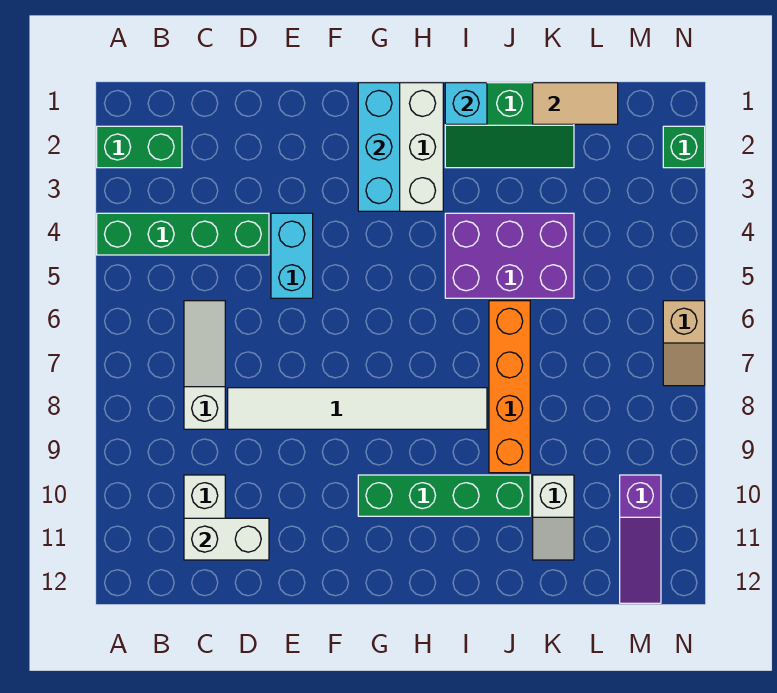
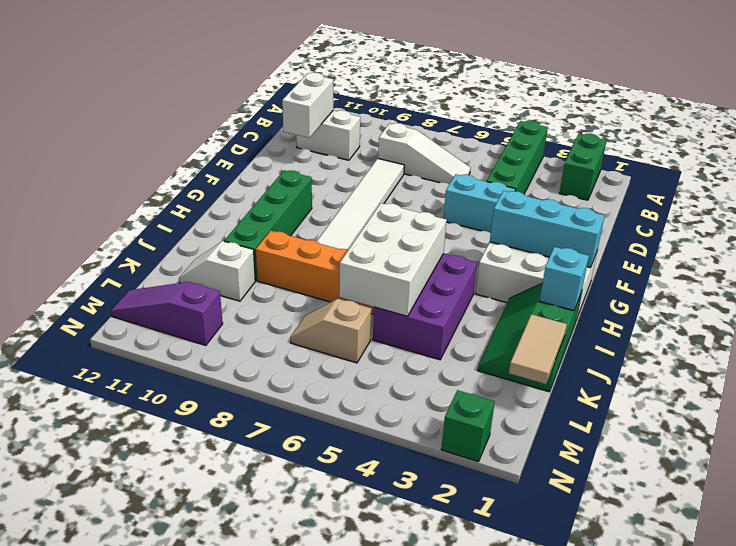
none -> white brick I5:K6 level 2
tan slope N6:N7 level 1 top 6 -> tan slope L6:L7 level 1 top 6

